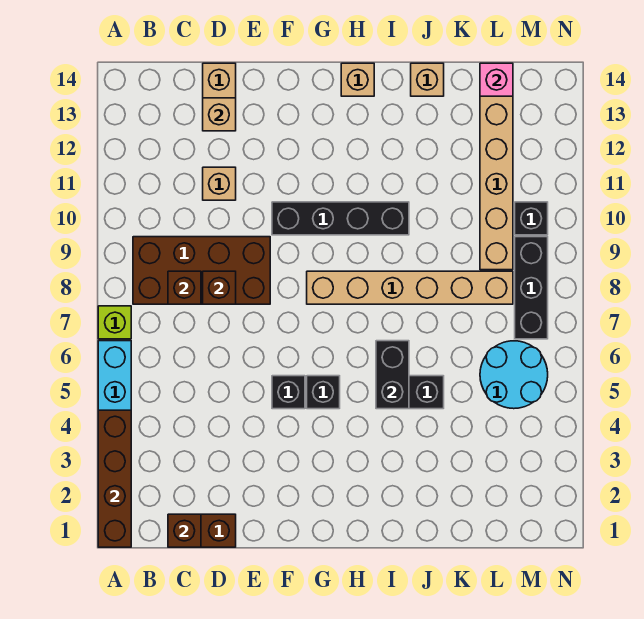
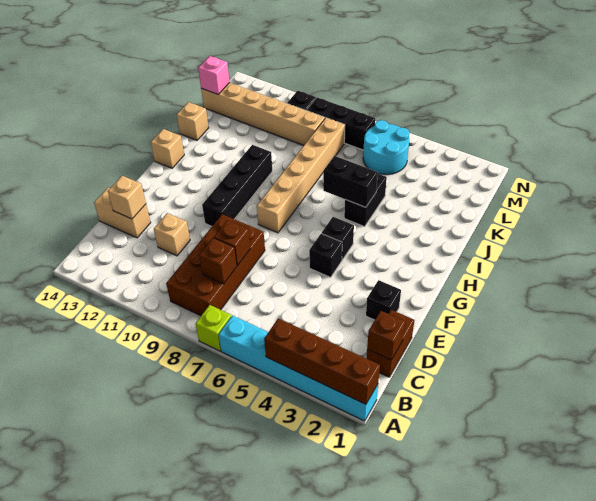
none -> black brick E2 level 1

